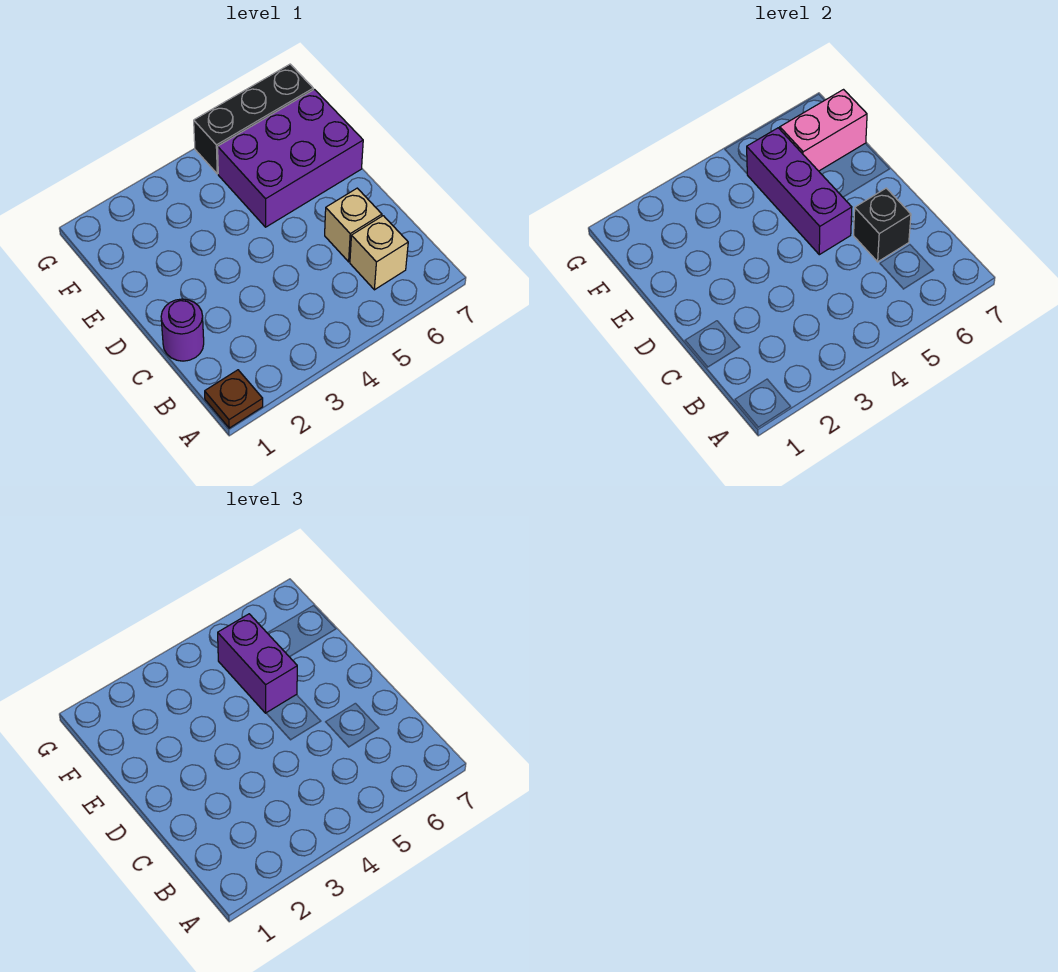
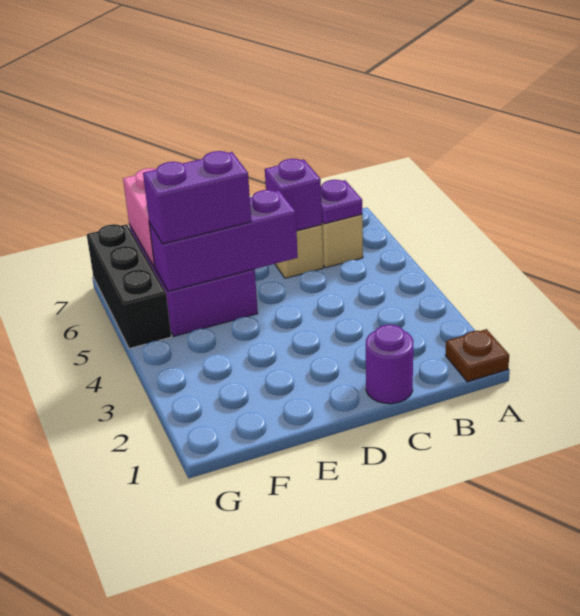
none -> purple plate B6 level 2
black brick C6 level 2 -> purple brick C6 level 2

